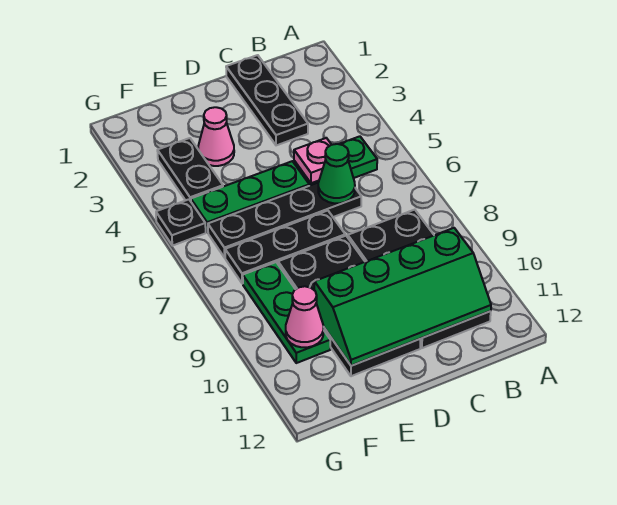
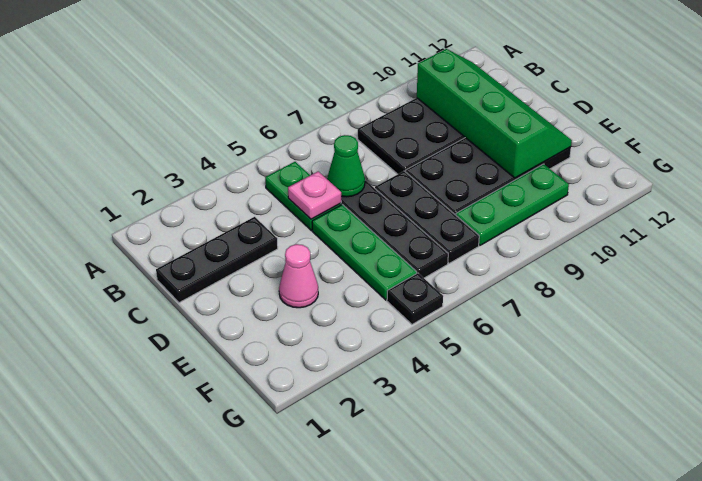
black plate F3:F4 level 1 -> none
pink cone F10 level 2 -> none

